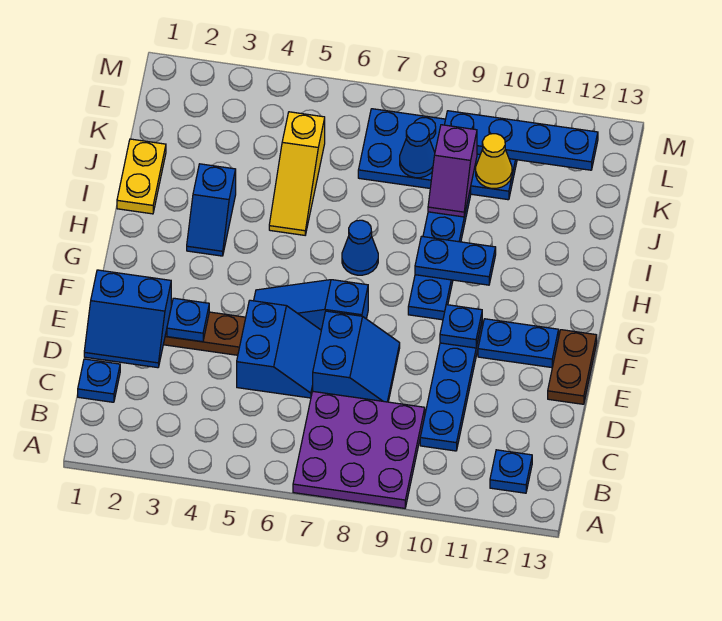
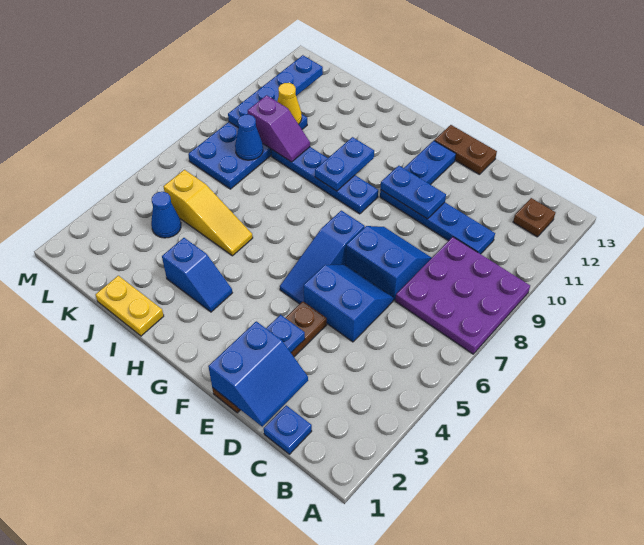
blue plate B12 level 1 -> brown plate B12 level 1
blue plate F10 level 2 -> blue plate E10:F10 level 2
blue cone H7 level 1 -> blue cone K4 level 1

